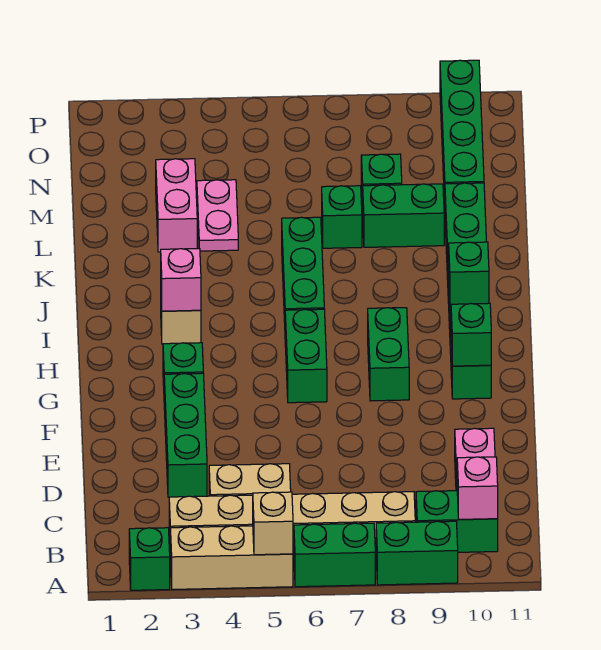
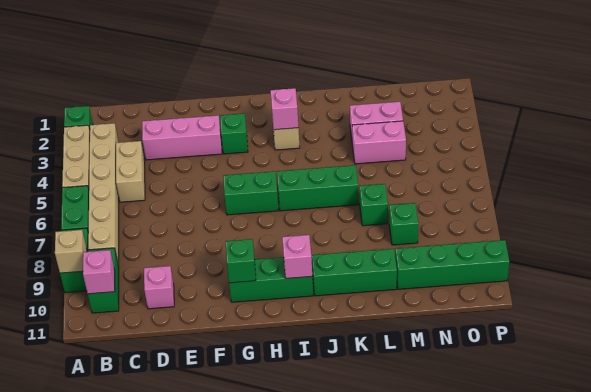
tan brick A5 level 2 -> tan brick A9 level 2
green brick D3:F3 level 1 -> pink brick D3:F3 level 1
green brick G8:H8 level 1 -> none
green brick I10 level 2 -> pink brick I10 level 2
pink plate L4:M4 level 1 -> pink brick L4:M4 level 1
green brick L8:L9 level 1 -> none

